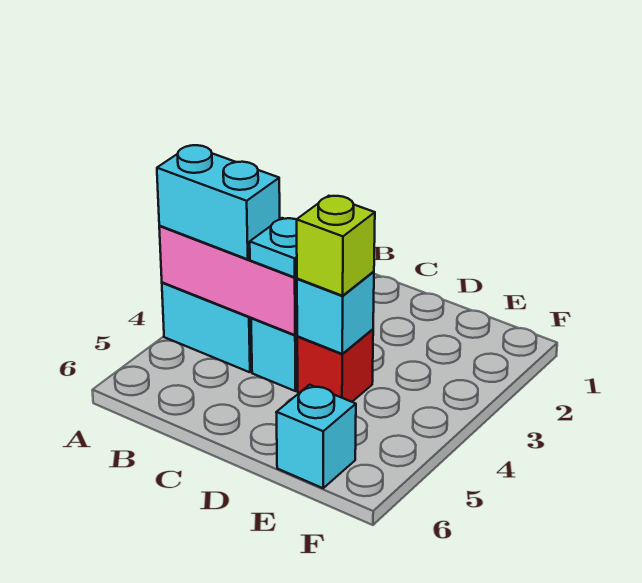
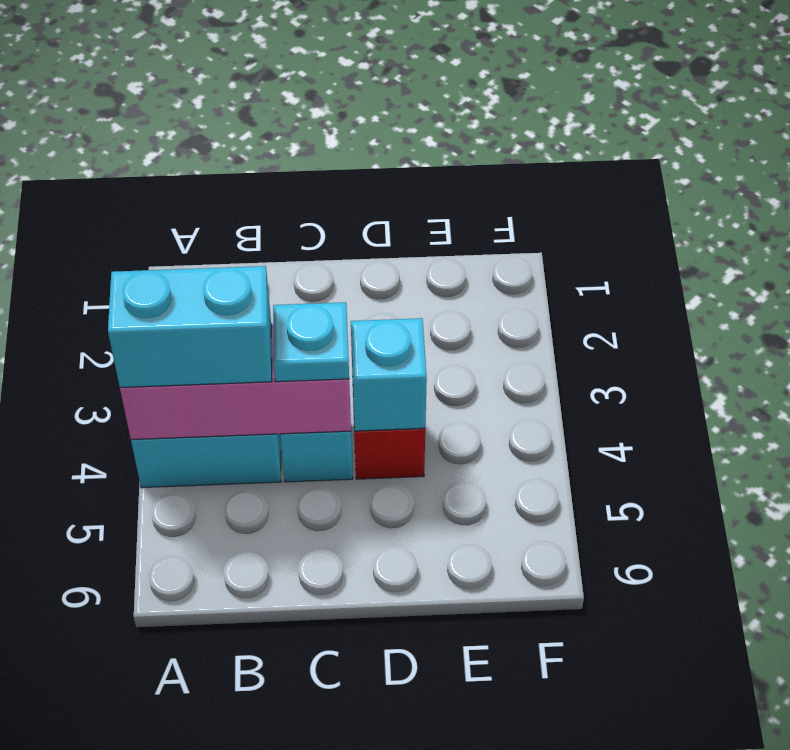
lime brick D4 level 3 -> none
cyan brick E6 level 1 -> none

